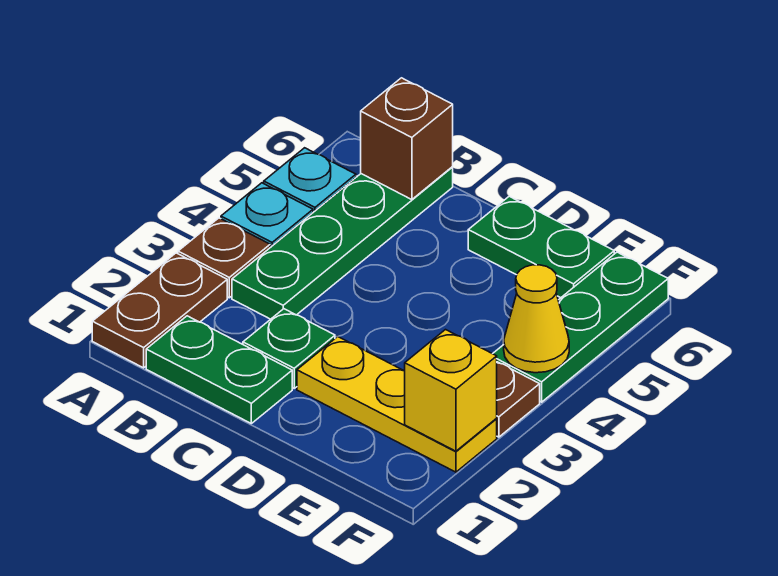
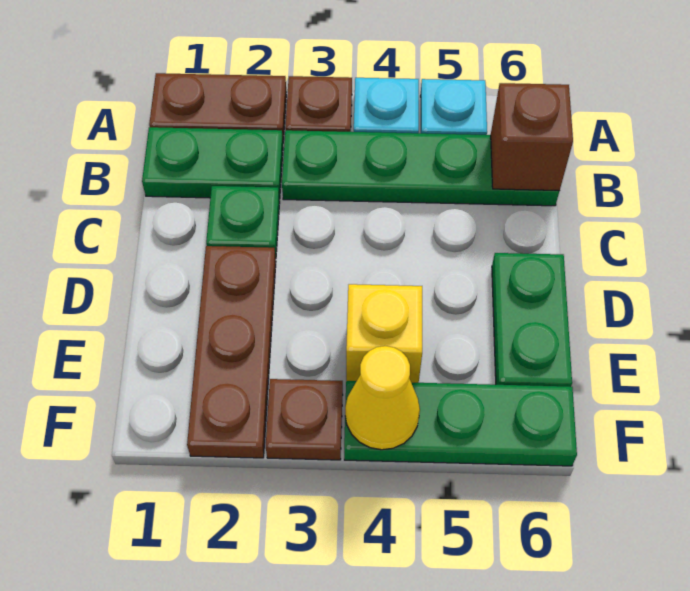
green plate B1:C1 level 1 -> green plate B1:B2 level 1
yellow plate D2:F2 level 1 -> brown plate D2:F2 level 1
yellow brick F2 level 2 -> yellow brick E4 level 1

